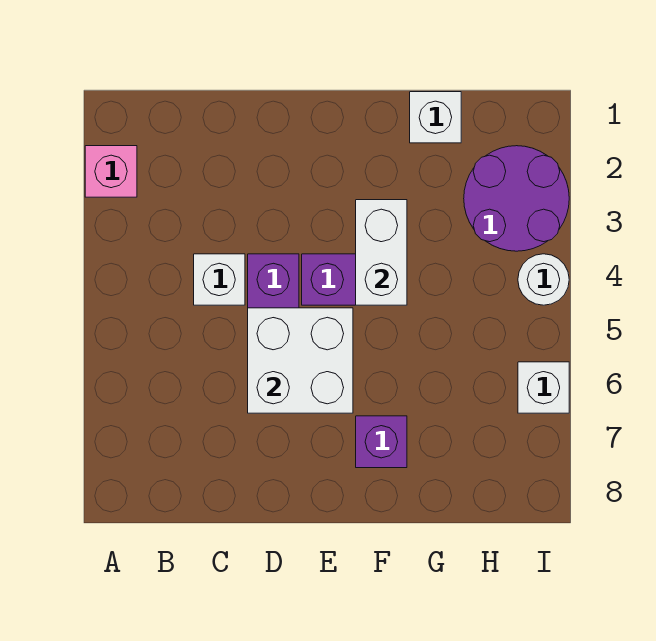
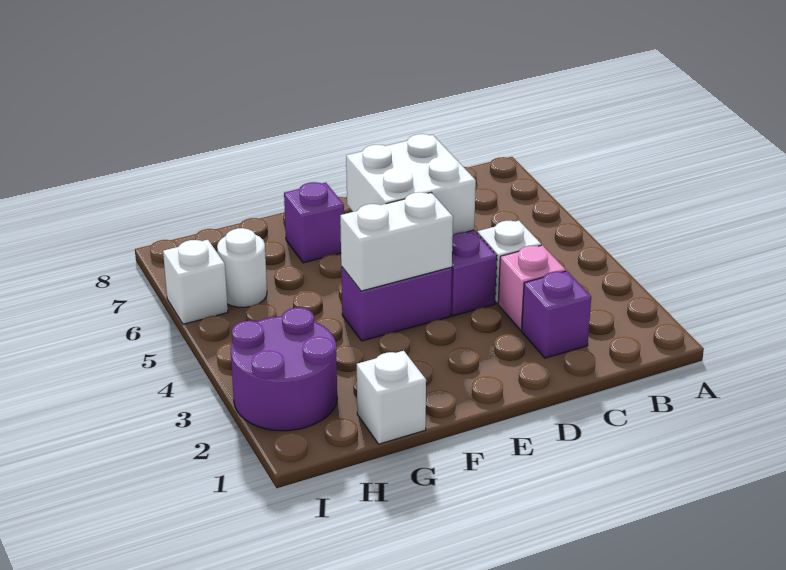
pink brick A2 level 1 -> pink brick C3 level 1
none -> purple brick C2 level 1
white brick F3:F4 level 2 -> white brick E4:F4 level 2
white round brick I4 level 1 -> white round brick H6 level 1

